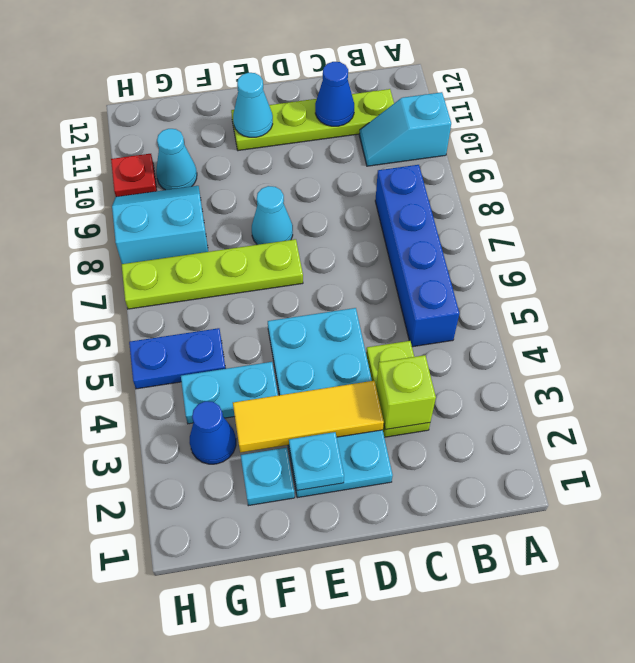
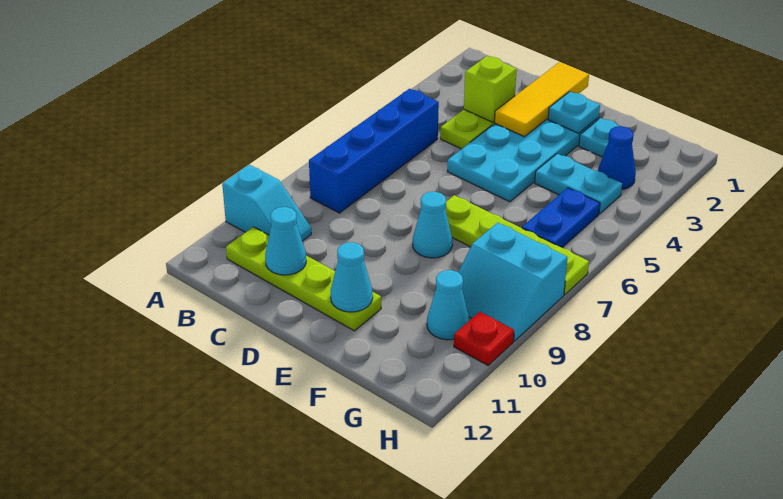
blue cone C11 level 2 -> cyan cone C11 level 2
yellow tile D3:F3 level 2 -> yellow tile D1:D3 level 2
blue plate G5:H5 level 1 -> blue plate G5:G6 level 1

